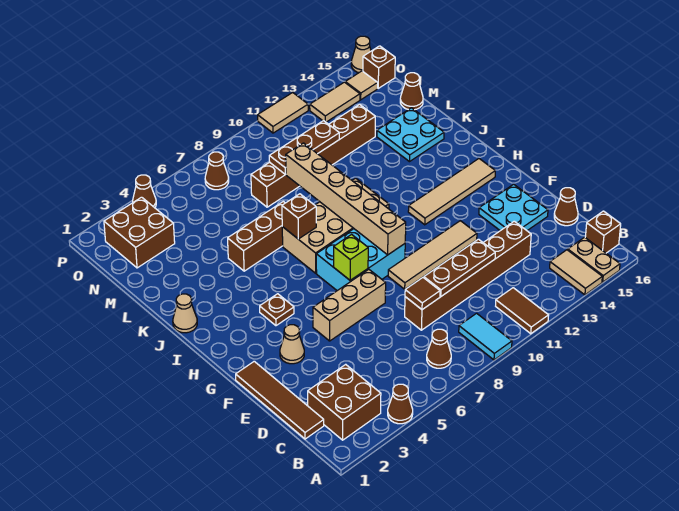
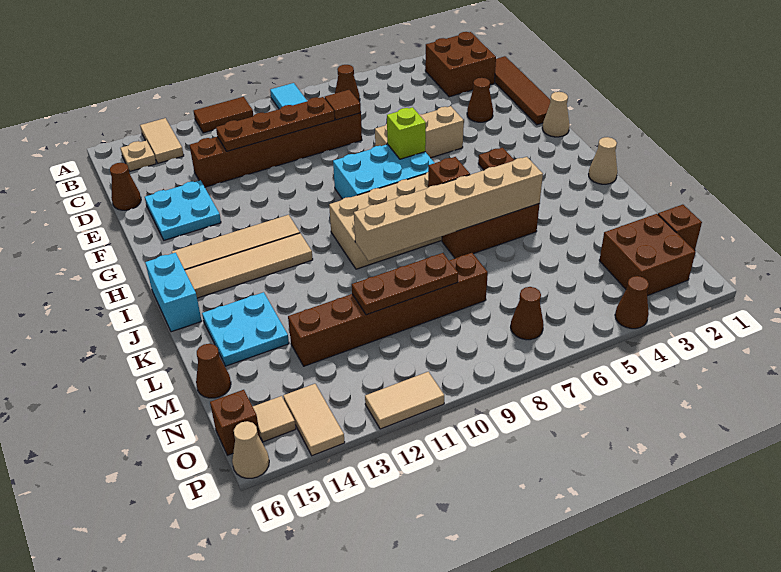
brown cone A4 level 1 -> brown cone E3 level 1
brown tile A11:B11 level 1 -> brown tile A11:A12 level 1
tan plate A15:B15 level 1 -> tan plate B15 level 1
brown brick B16 level 1 -> brown brick N1 level 1
brown plate D9:D11 level 2 -> brown plate D9:D12 level 2
tan cone F3 level 1 -> tan cone G1 level 1
tan tile F9:F12 level 1 -> tan tile I12:I15 level 1
tan brick G9:L9 level 2 -> tan brick K5:K10 level 2
none -> cyan brick I16:J16 level 1
tan tile O13:O14 level 1 -> tan tile O14:P14 level 1

